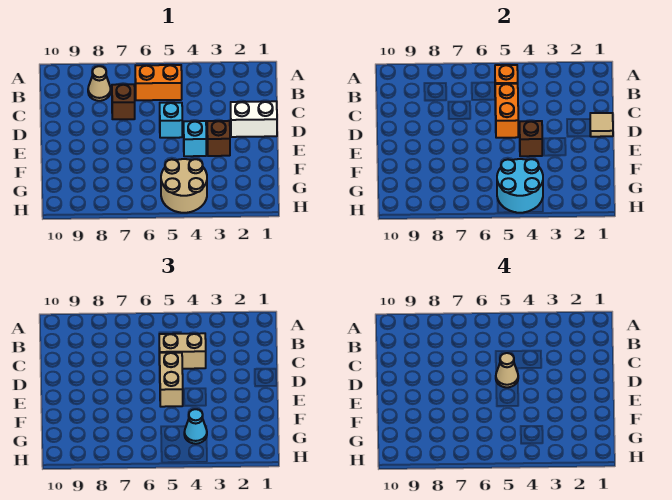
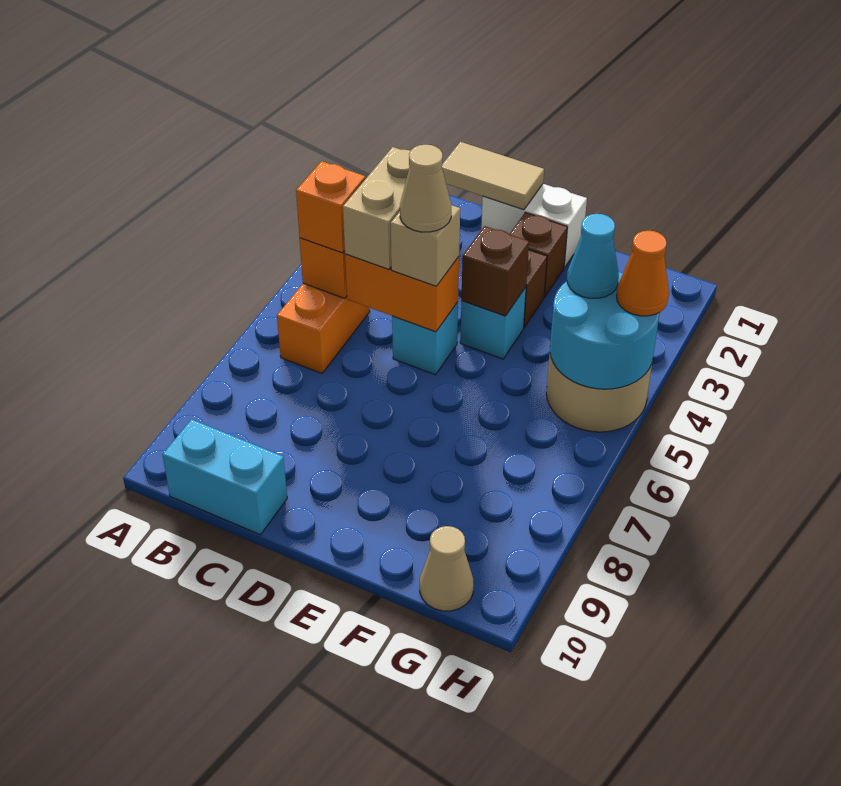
none -> orange brick B5 level 3
tan cone B8 level 1 -> tan cone G10 level 1
none -> cyan brick B10:C10 level 1
brown brick C7 level 1 -> brown brick E2 level 1
white brick D1:D2 level 1 -> white brick D1:E1 level 1
tan tile D1 level 2 -> tan tile C1:D1 level 2
tan brick D5:E5 level 3 -> tan brick D5 level 3
none -> orange cone H4 level 3

